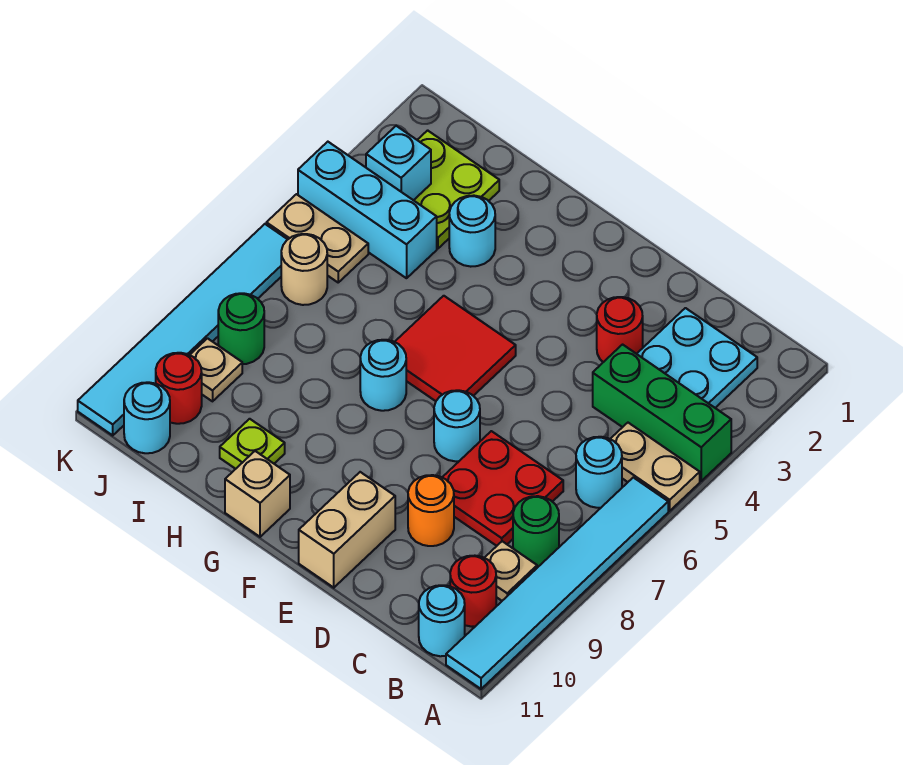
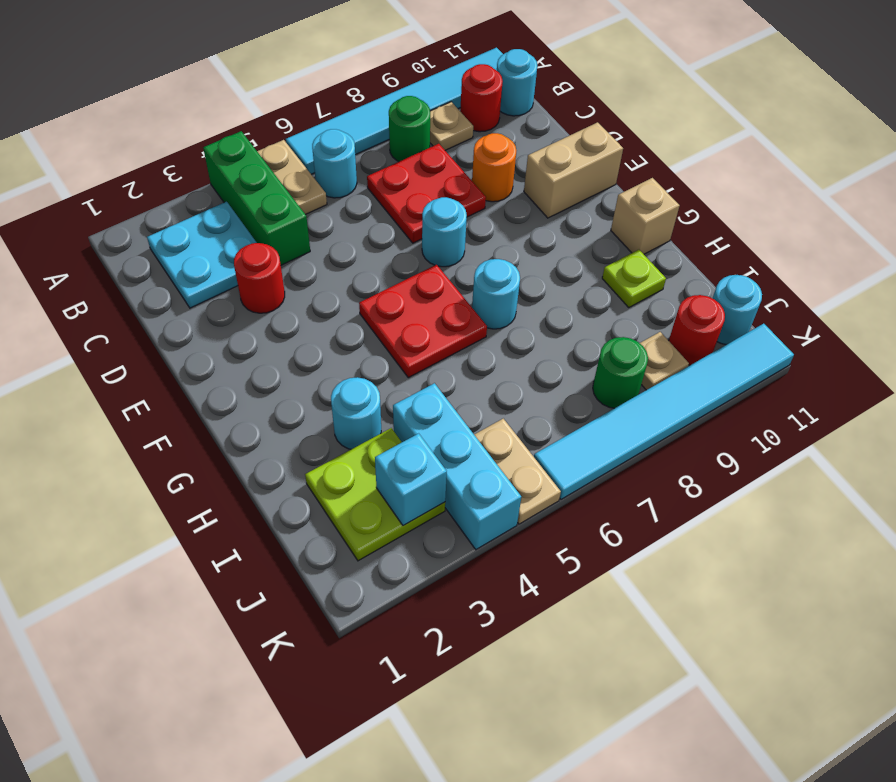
red tile F5:G6 level 1 -> red plate F5:G6 level 1
tan round brick J6 level 1 -> none

